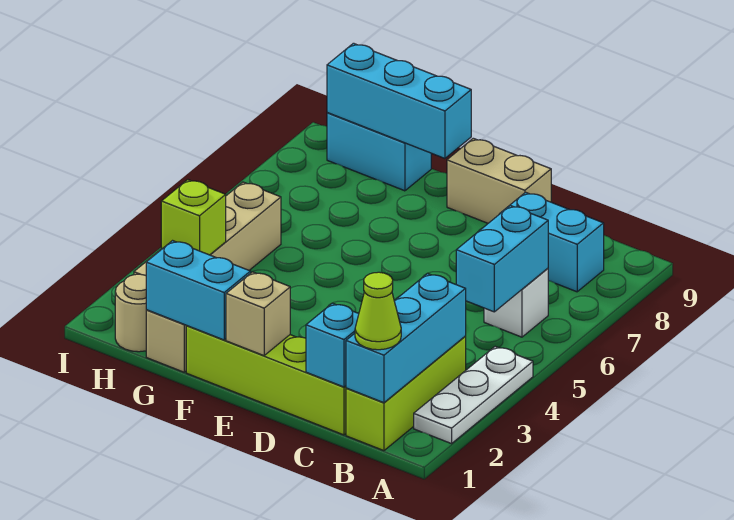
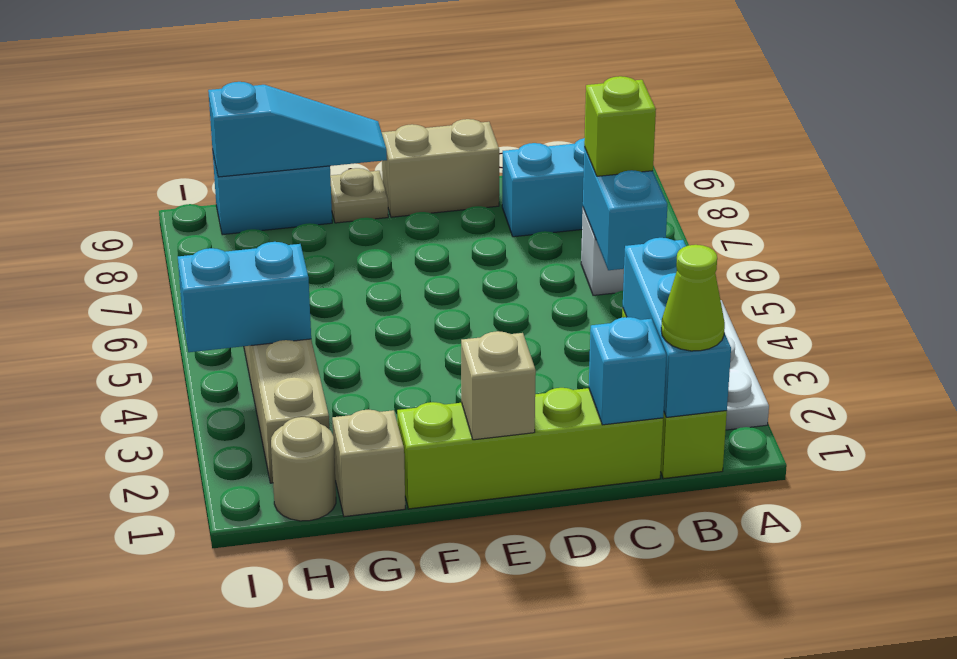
cyan brick F1:G1 level 2 -> cyan brick H4:I4 level 2
none -> tan plate F9 level 1
cyan brick F9:H9 level 2 -> cyan slope F9:H9 level 2 top H
lime brick H3 level 2 -> lime brick B6 level 3

